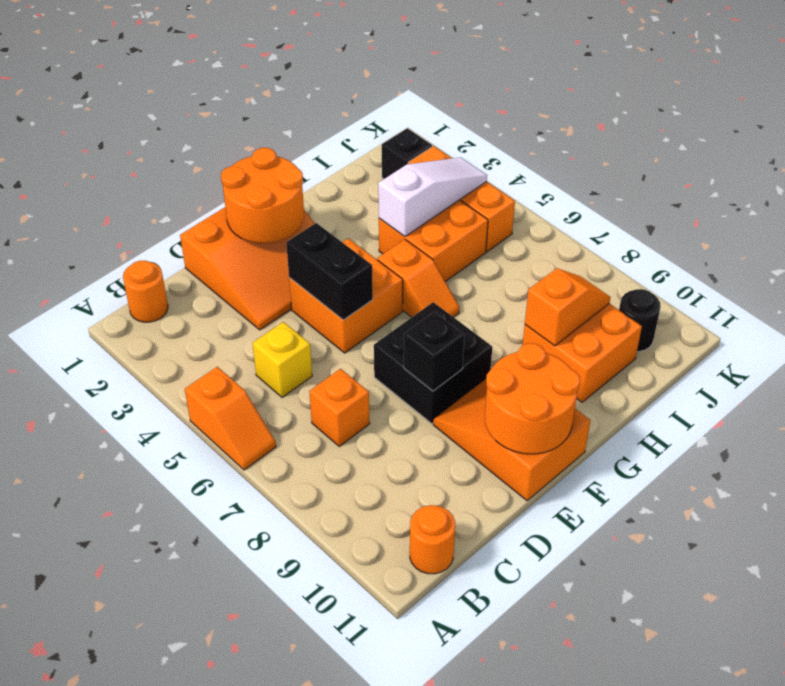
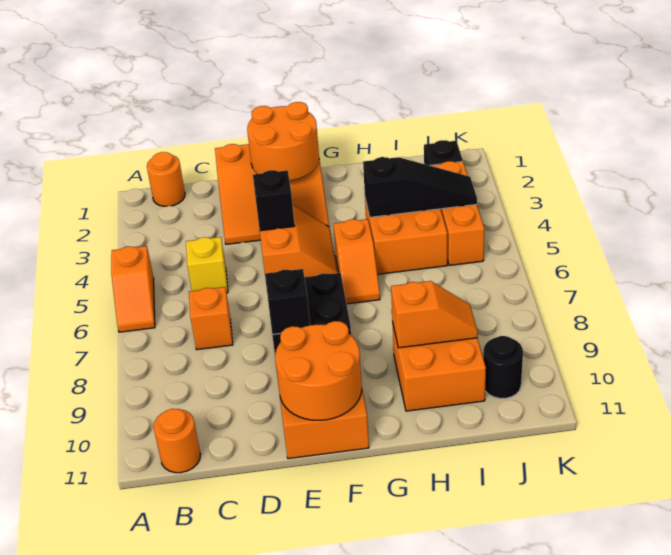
orange brick E4:F5 level 1 -> orange slope E4:F5 level 1 top E
black brick E4:E5 level 2 -> black brick E4 level 2
white slope H4:J4 level 2 top H -> black slope H4:J4 level 2 top H

